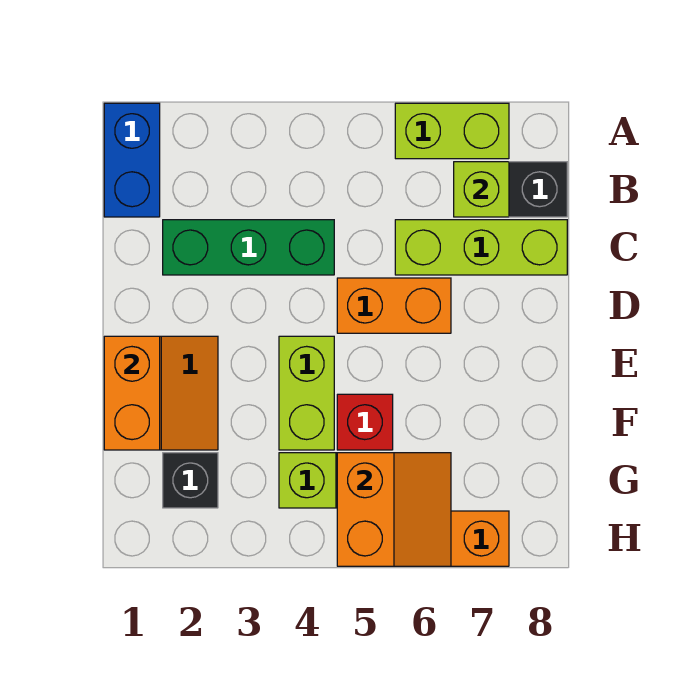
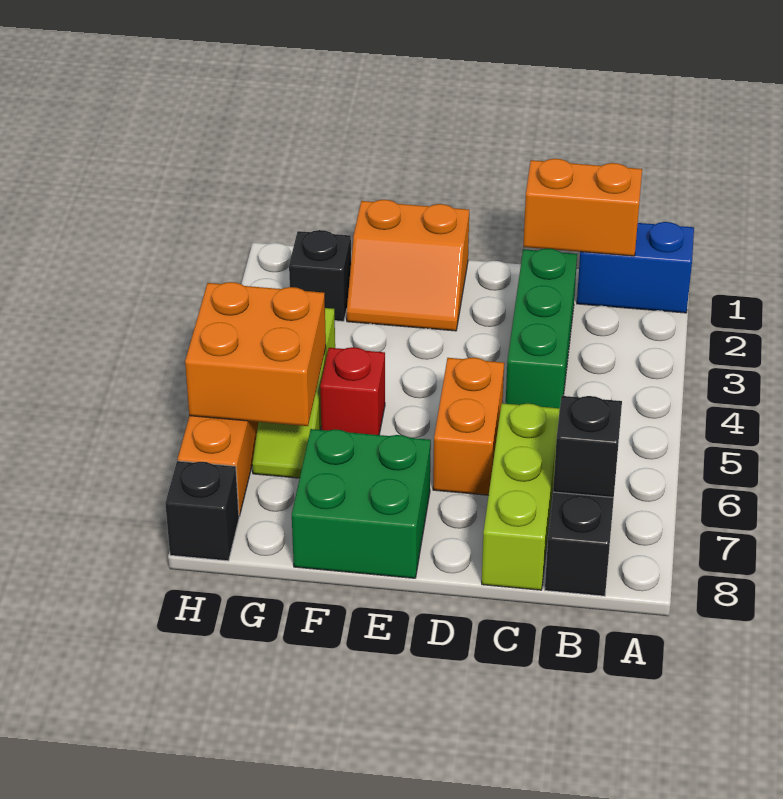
lime brick A6:A7 level 1 -> none
lime brick B7 level 2 -> black brick B7 level 2
orange brick E1:F1 level 2 -> orange brick B1:C1 level 2
lime brick E4:F4 level 1 -> none
none -> green brick E7:F8 level 1
orange slope G5:H6 level 2 top 5 -> orange brick G5:H6 level 2
none -> black brick H8 level 1

